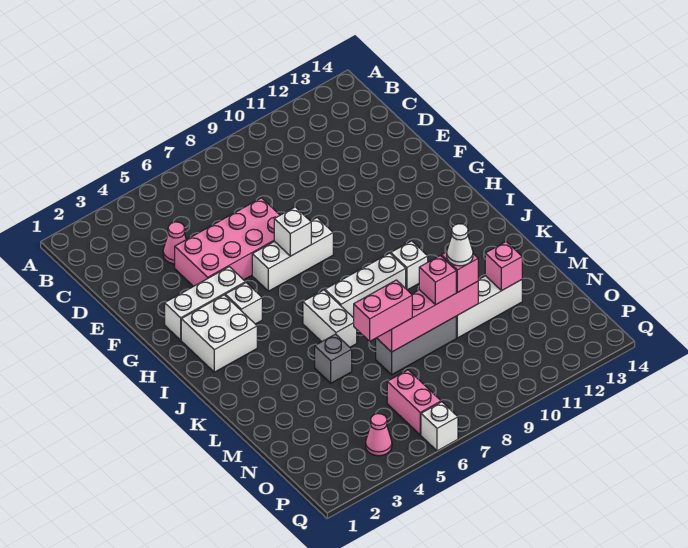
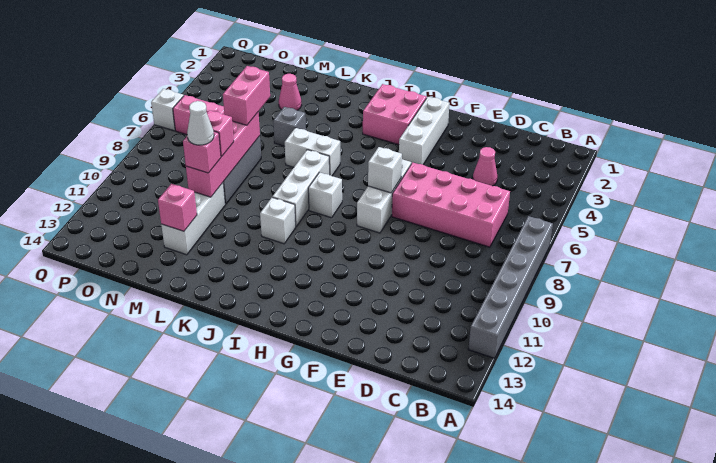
none -> grey brick A7:A12 level 1
pink brick E4:F7 level 1 -> pink brick C6:F7 level 1
white brick H2:I3 level 1 -> pink brick H2:I3 level 1
white brick H4 level 1 -> white brick I8 level 1
pink cone P4 level 1 -> pink cone M3 level 1

